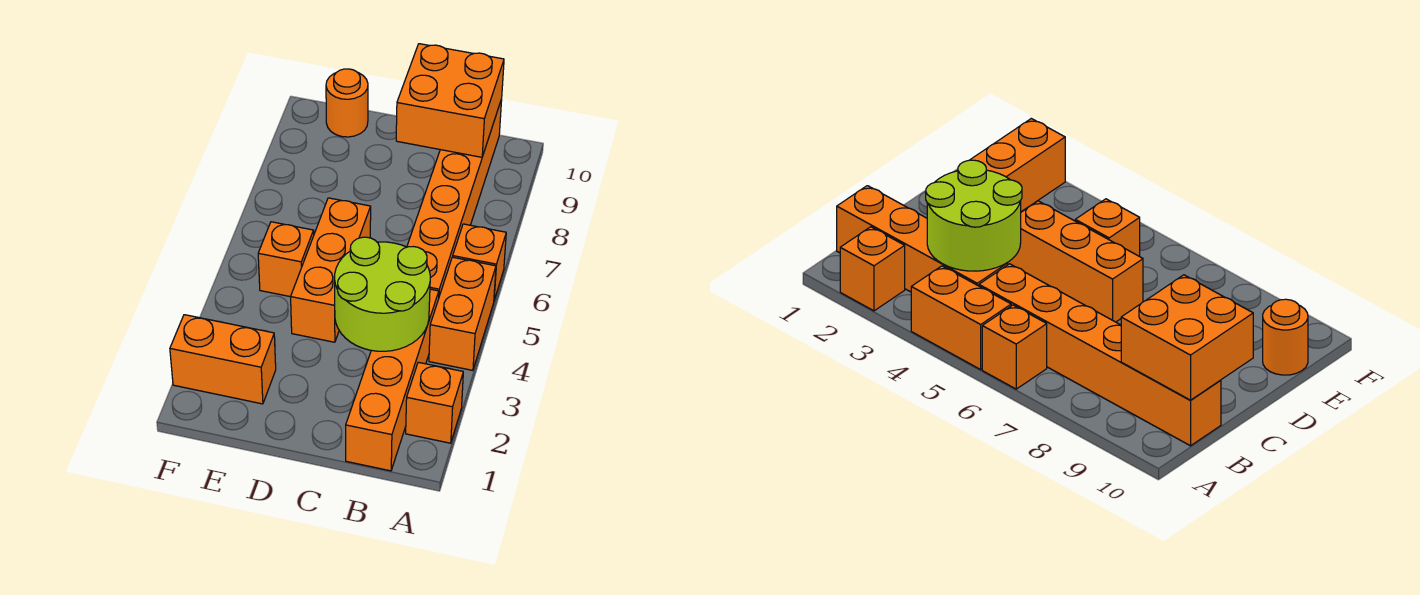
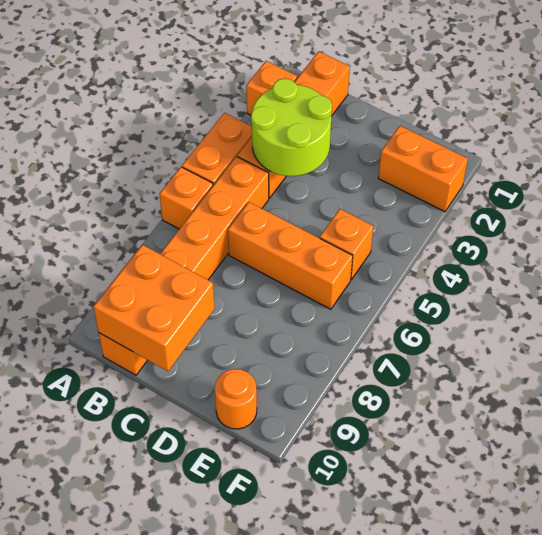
orange brick D4:D6 level 1 -> orange brick C6:E6 level 1

